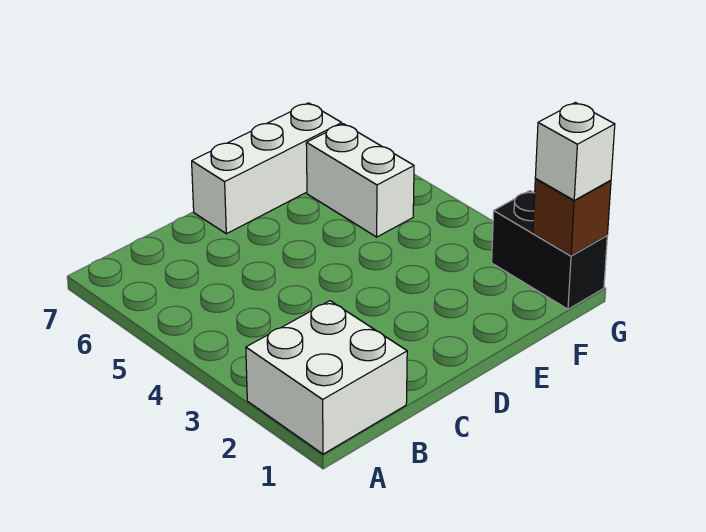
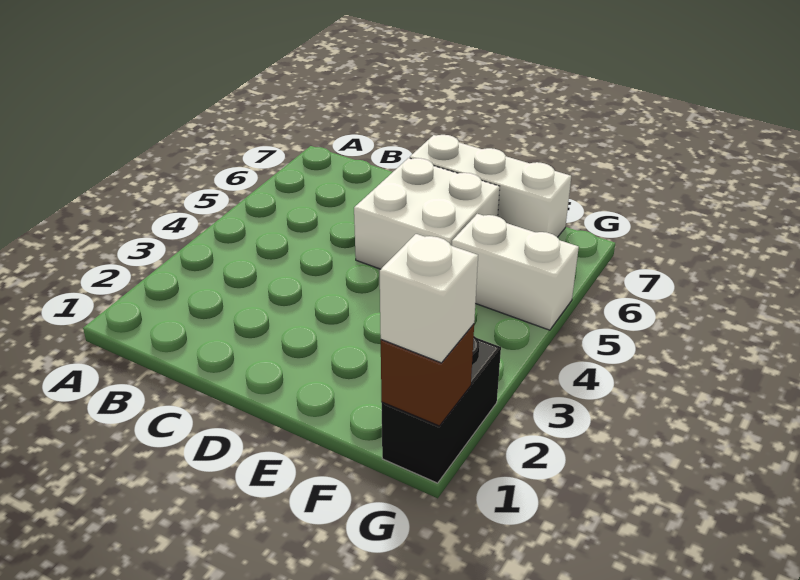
white brick A1:B2 level 1 -> white brick D5:E6 level 1
white brick F5:F6 level 1 -> white brick F5:G5 level 1

